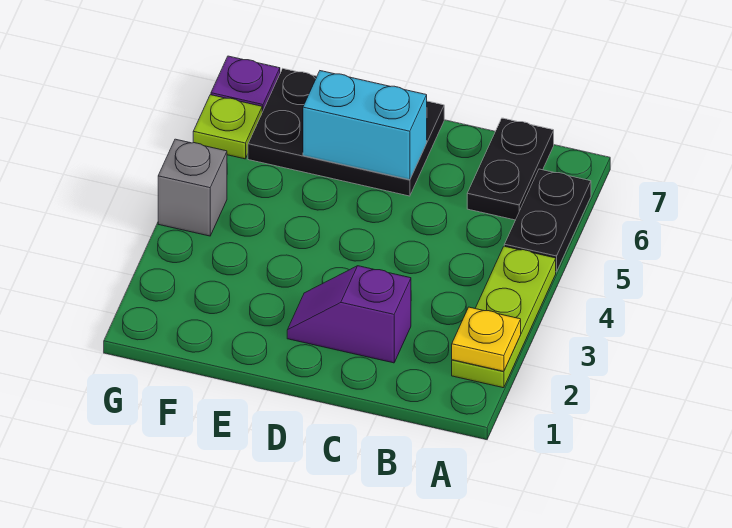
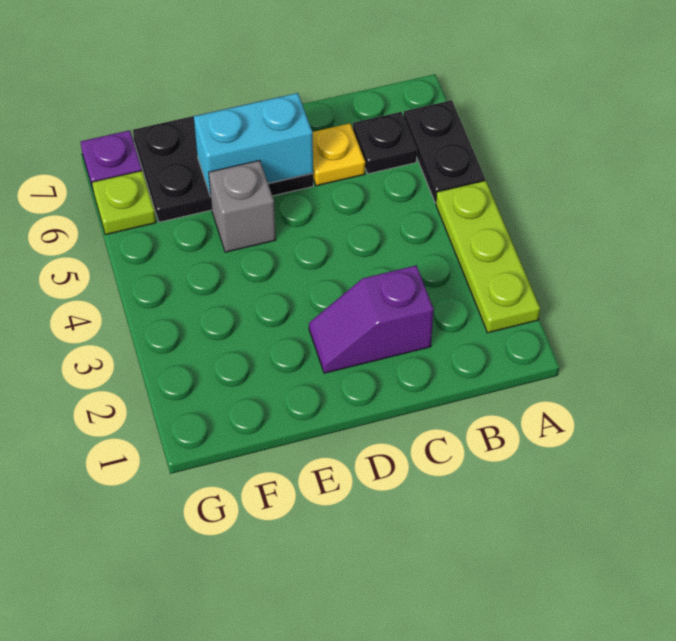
yellow plate A2 level 2 -> yellow plate C6 level 1
black plate B6:B7 level 1 -> black plate B6 level 1
grey brick G4 level 1 -> grey brick E5 level 1

